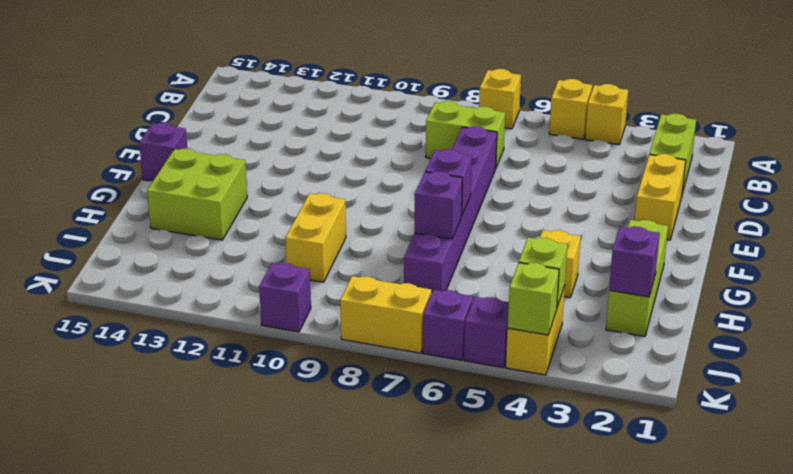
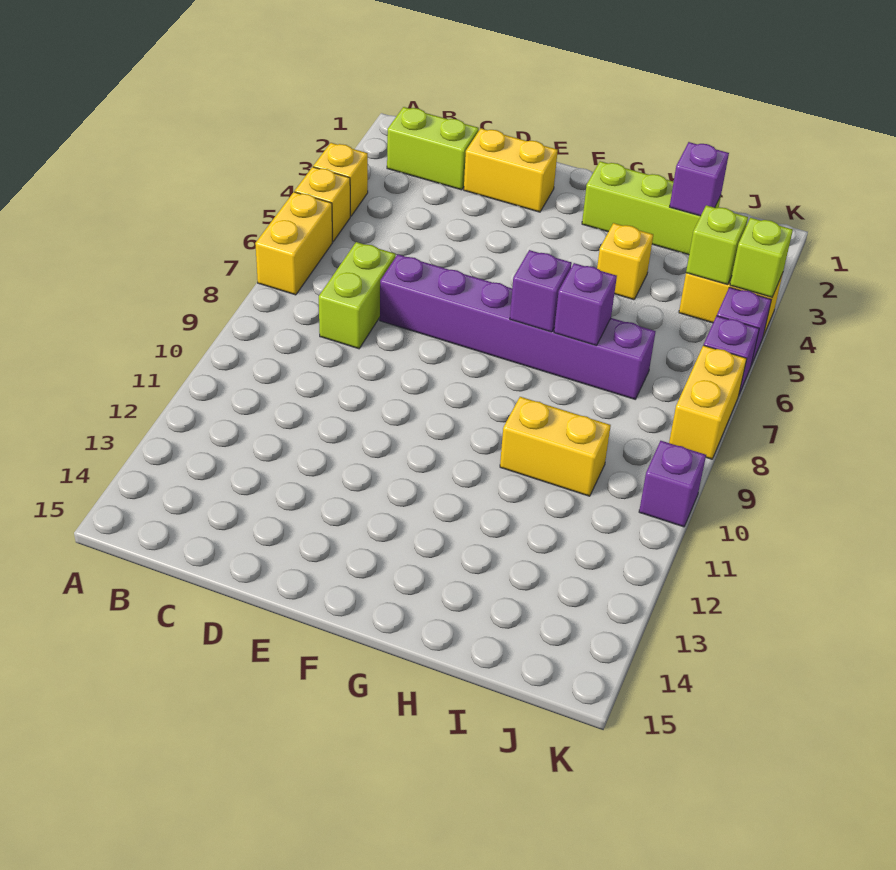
yellow brick A7 level 1 -> yellow brick A6:A7 level 1
purple brick F15 level 1 -> none
lime brick G13:H14 level 1 -> none

